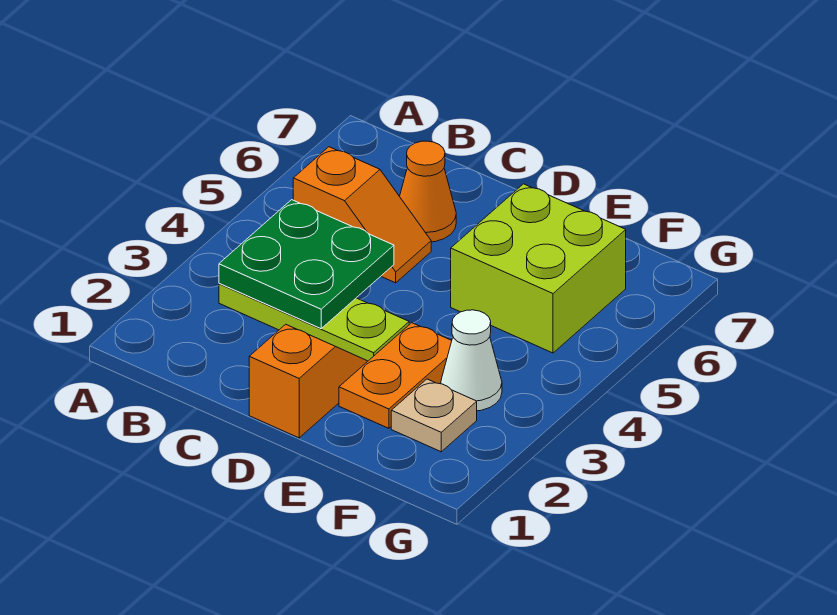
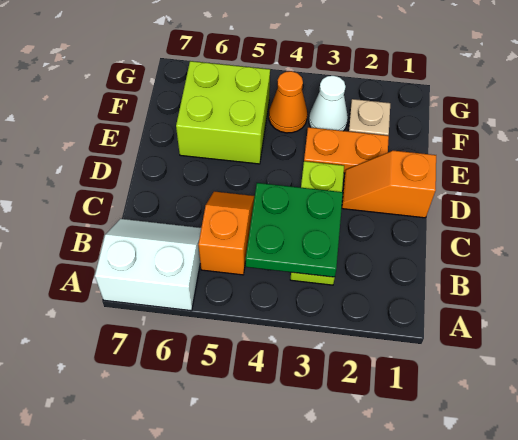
none -> white slope A6:B7 level 1 top A
orange cone C6 level 1 -> orange cone F4 level 1

